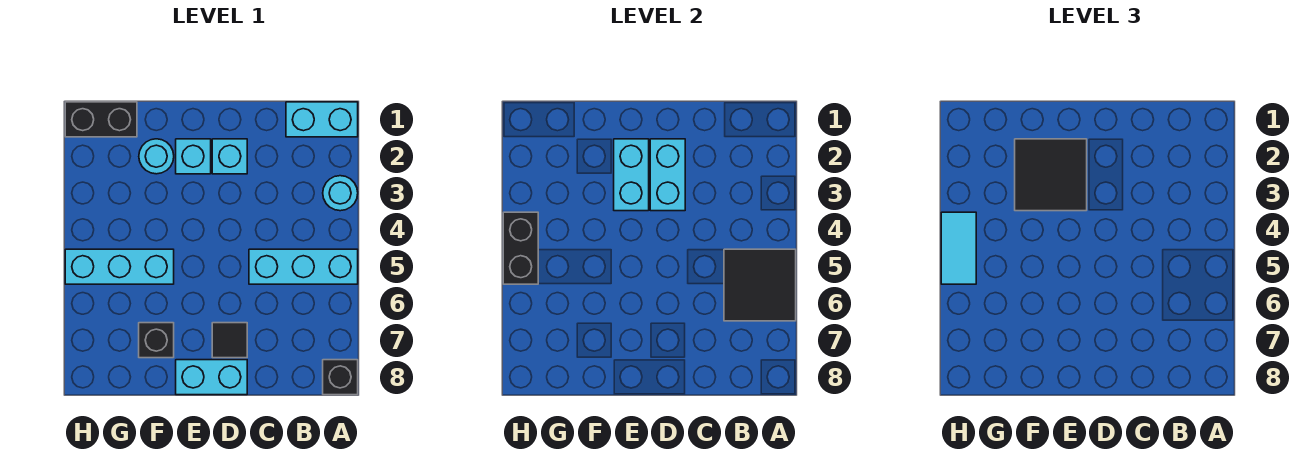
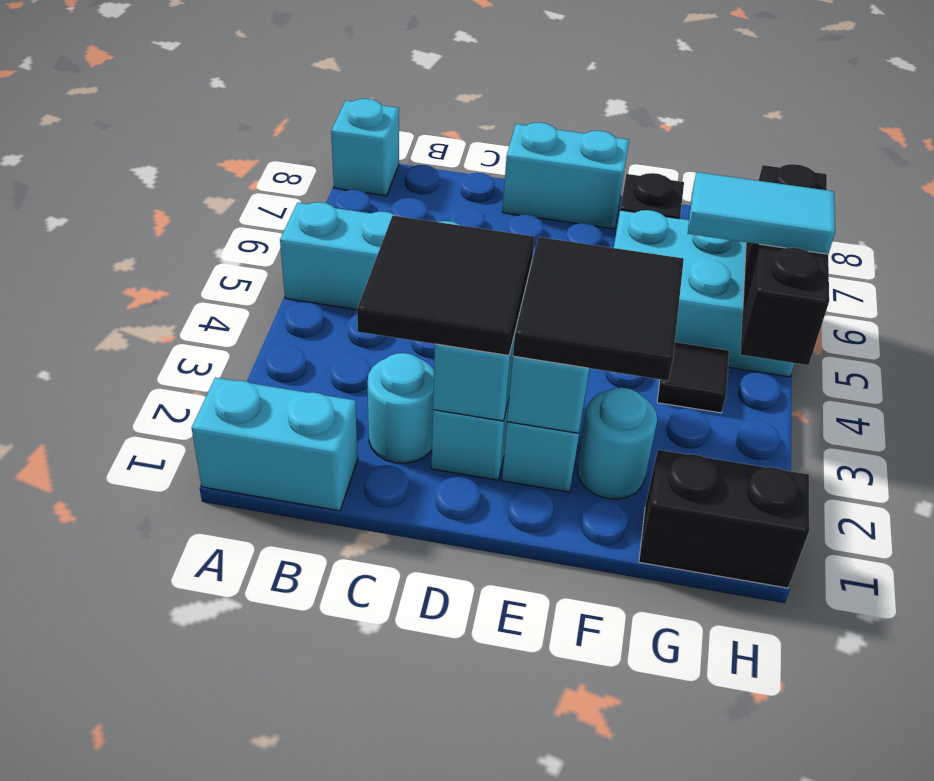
cyan round brick A3 level 1 -> cyan round brick C2 level 1
black tile A5:B6 level 2 -> black tile C2:D3 level 3
black brick A8 level 1 -> cyan brick A8 level 1
black tile D7 level 1 -> black tile G4 level 1
cyan brick F5:H5 level 1 -> cyan brick F5:H6 level 1
black brick H4:H5 level 2 -> black brick H4:H6 level 2
cyan tile H4:H5 level 3 -> cyan tile G5:H5 level 3

